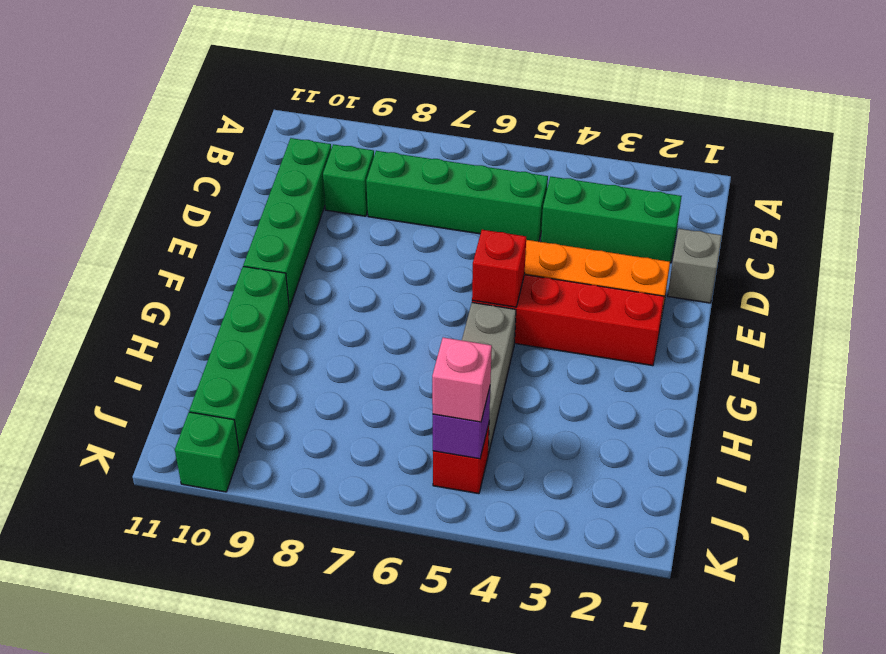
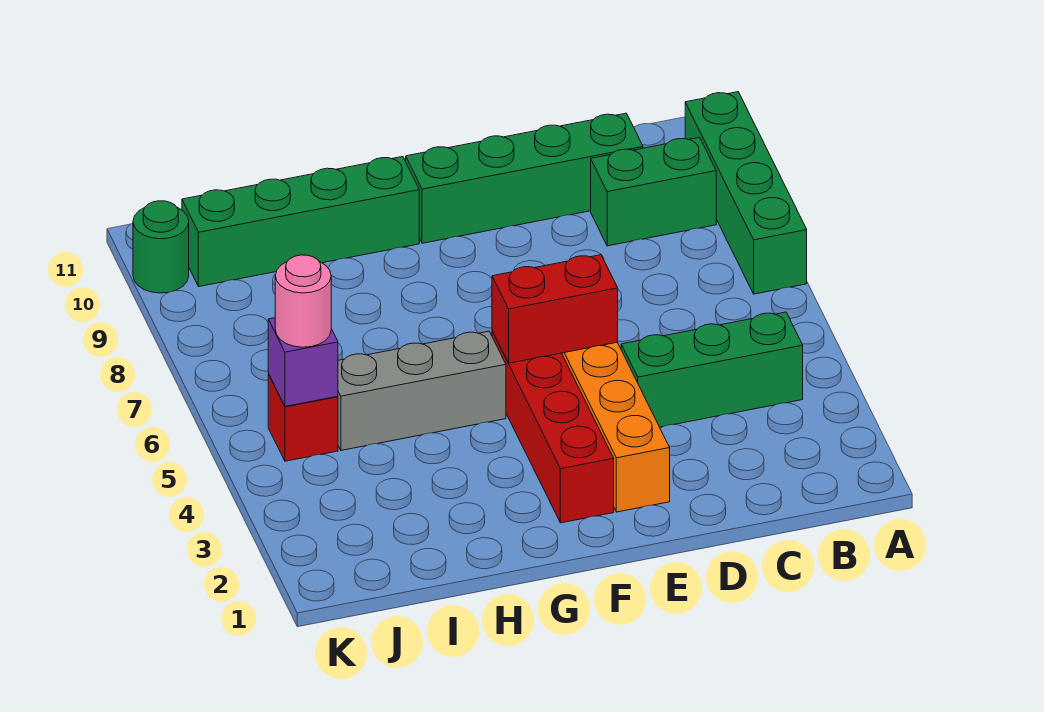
green brick C2:C4 level 1 -> green brick B4:D4 level 1
green brick C5:C8 level 1 -> green brick A7:A10 level 1
green brick C9 level 1 -> green brick B9:C9 level 1
grey brick D1 level 1 -> none
red brick F5 level 2 -> red brick E5:F5 level 2
pink brick J5 level 3 -> pink round brick J5 level 3
green brick K10 level 1 -> green round brick K10 level 1

